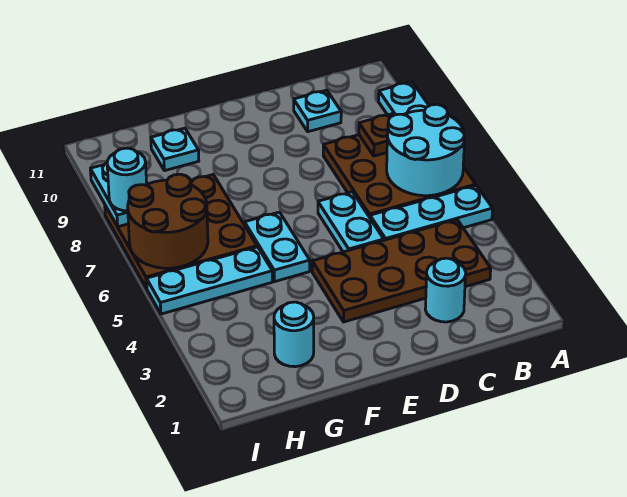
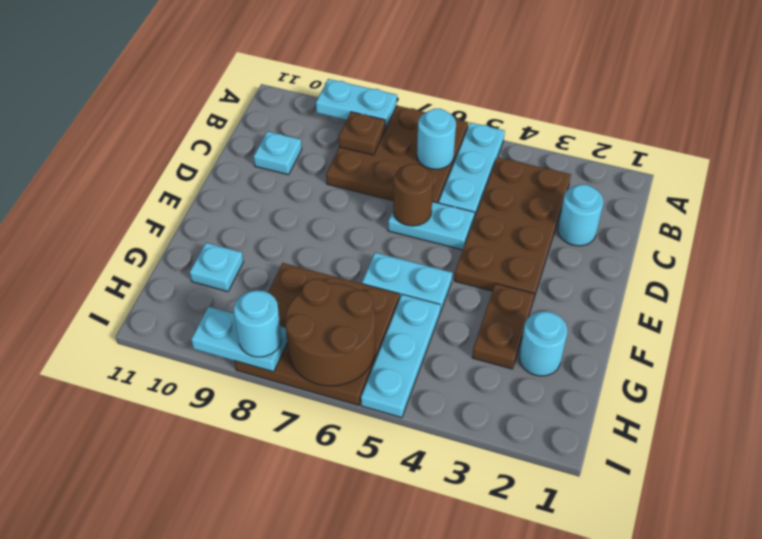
cyan round brick A6:B7 level 2 -> cyan round brick B6 level 2
none -> brown round brick D6 level 2
none -> brown plate F3:G3 level 1

